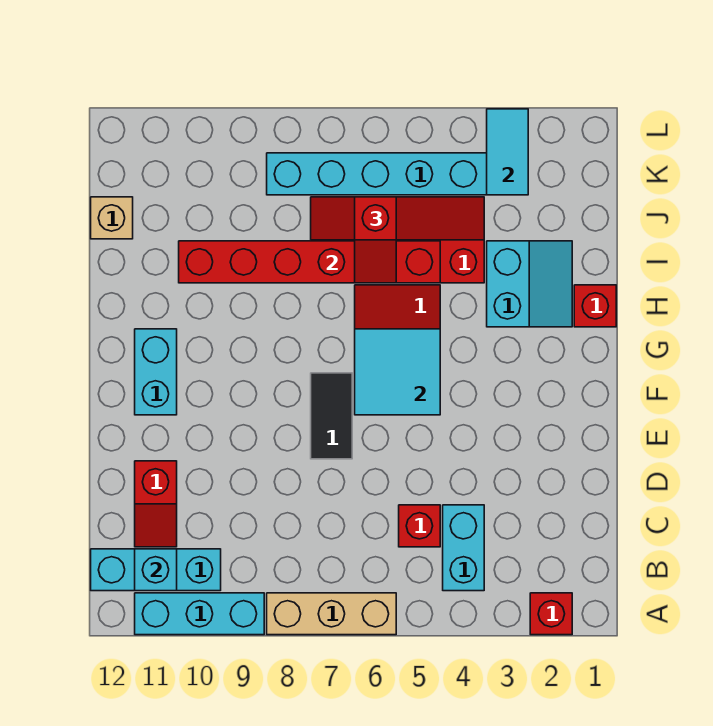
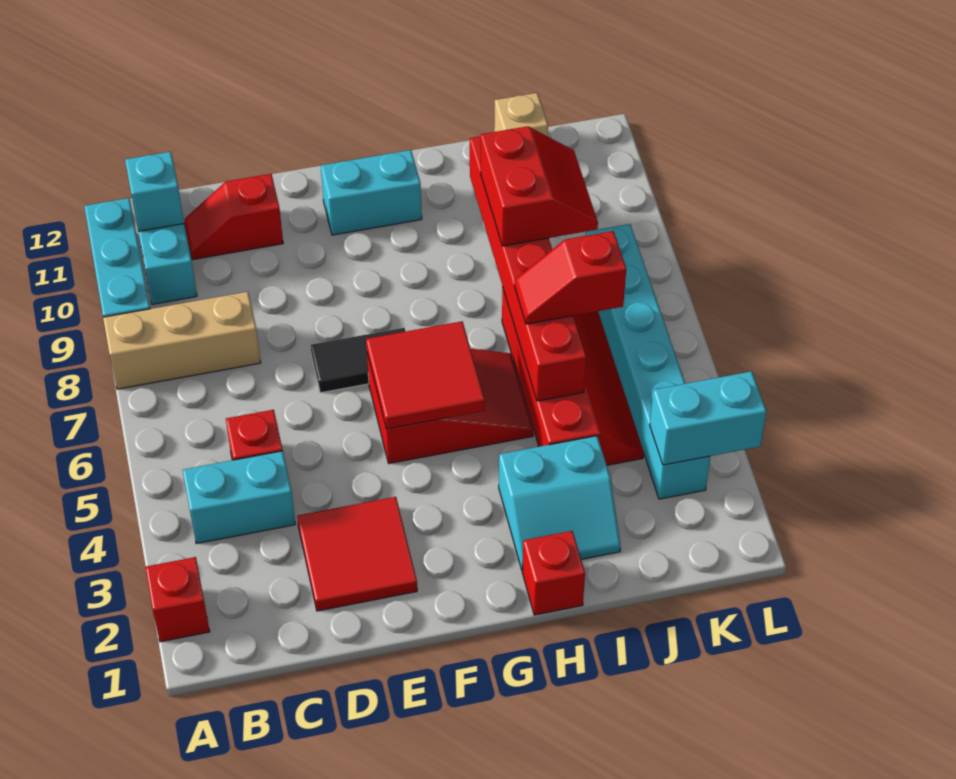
tan brick A6:A8 level 1 -> tan brick A8:C8 level 1
none -> red tile D2:E3 level 1
cyan tile F5:G6 level 2 -> red tile F5:G6 level 2
none -> red slope I8:J9 level 3 top I
cyan tile K3:L3 level 2 -> cyan brick K3:L3 level 2

